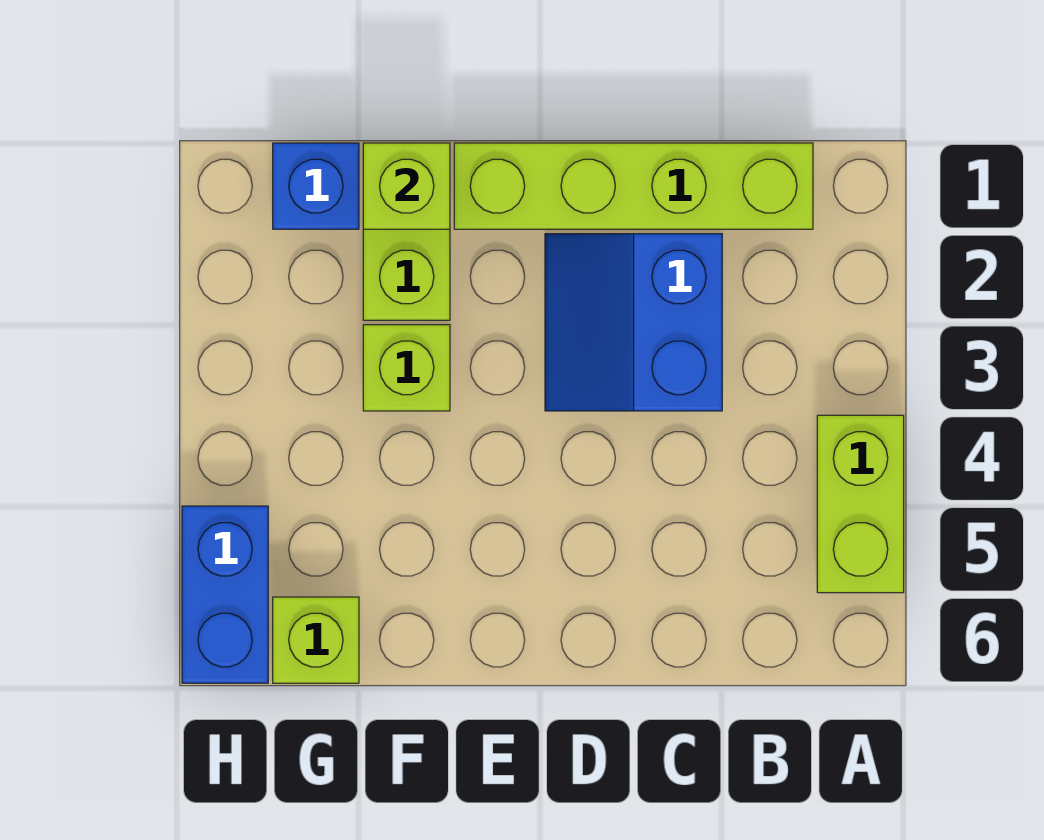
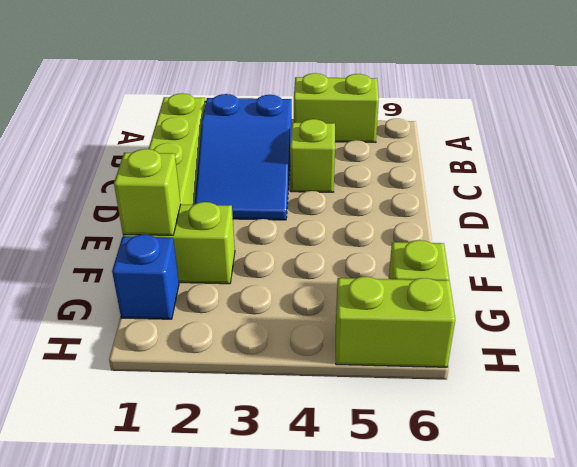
blue slope C2:D3 level 1 top C -> blue slope B2:D3 level 1 top B
lime brick F3 level 1 -> lime brick C4 level 1
blue brick H5:H6 level 1 -> lime brick H5:H6 level 1

